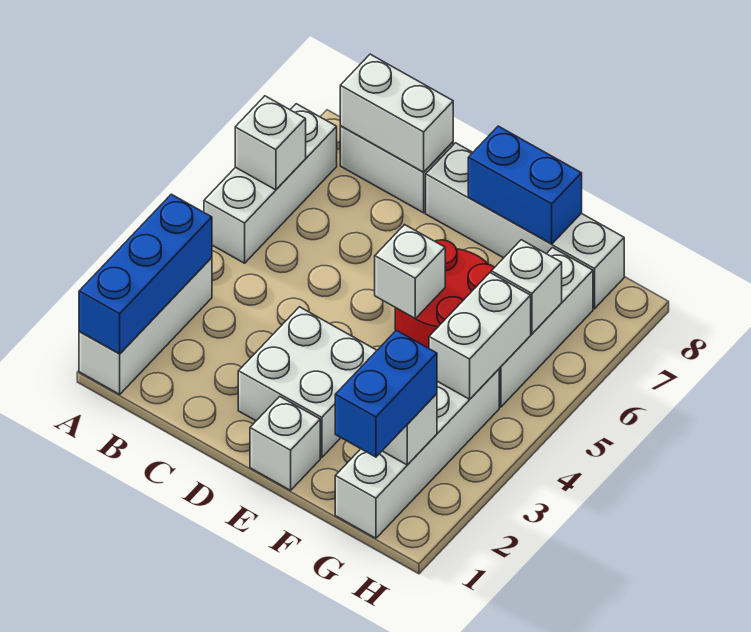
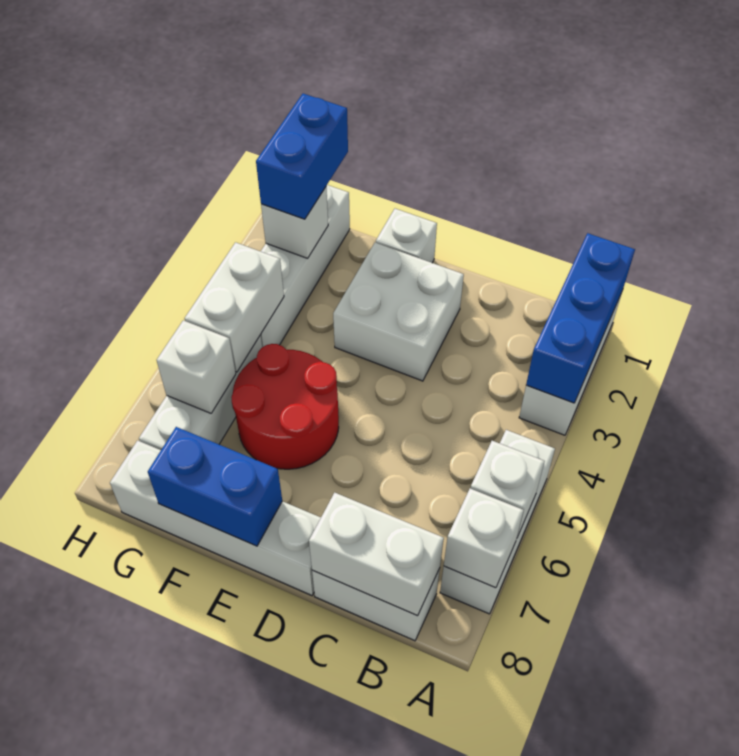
white brick E5 level 2 -> white brick A7 level 2

